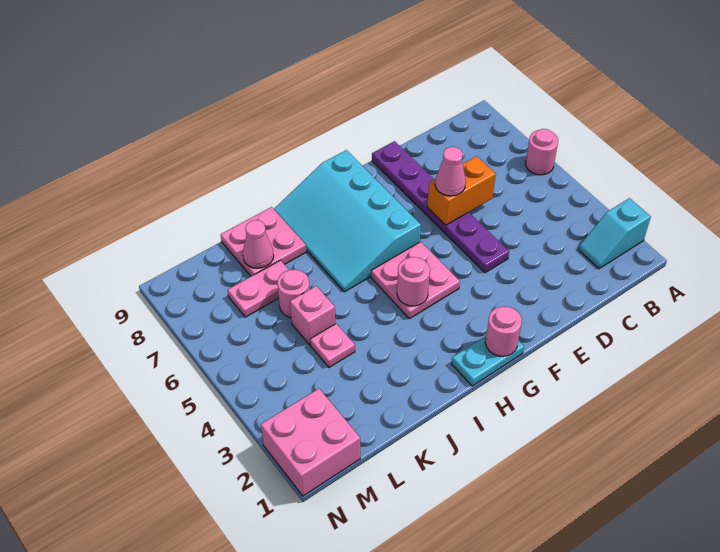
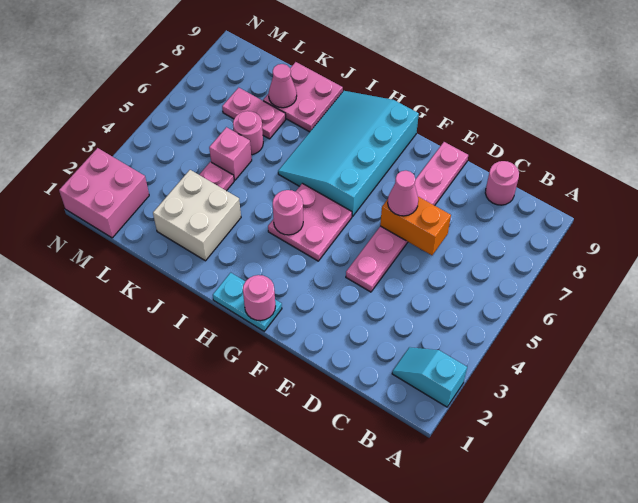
pink round brick A6 level 1 -> pink round brick C9 level 1
purple plate E4:E9 level 1 -> pink plate E4:E9 level 1
none -> white brick J2:K3 level 1

